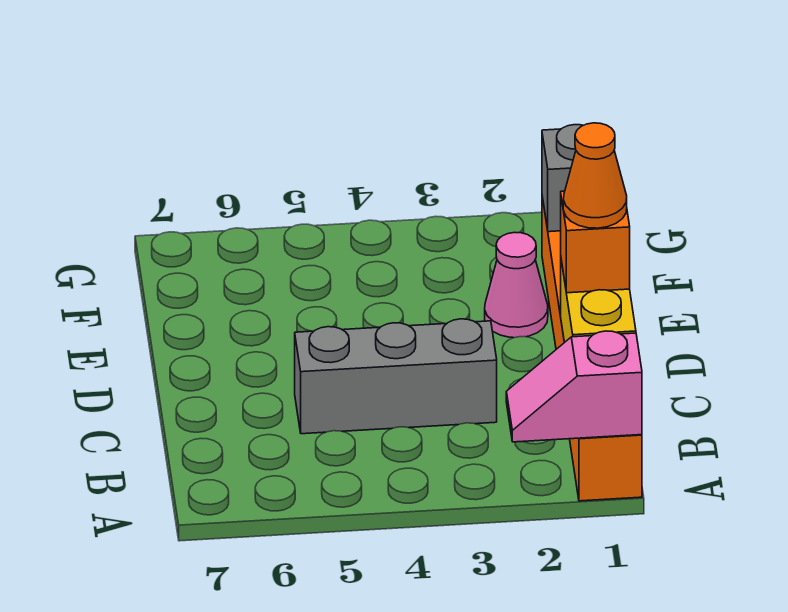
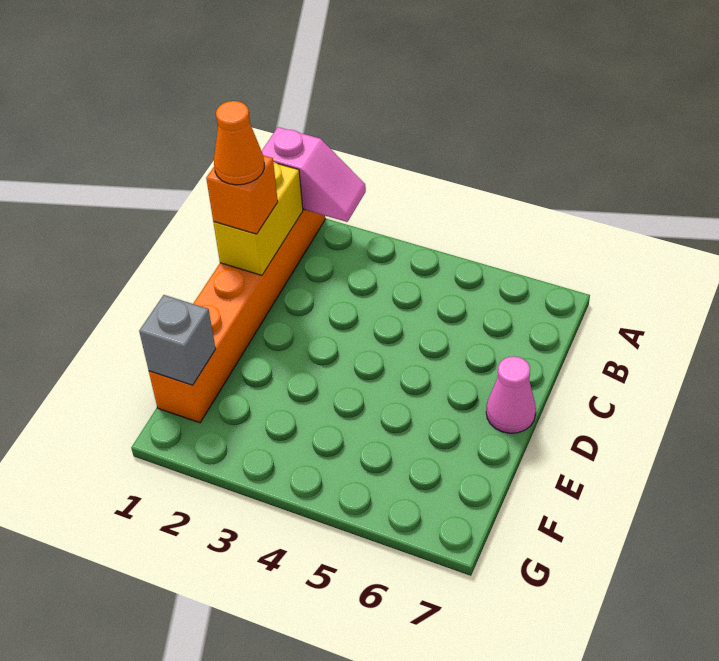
grey brick C3:C5 level 1 -> none
pink cone E2 level 1 -> pink cone D7 level 1

